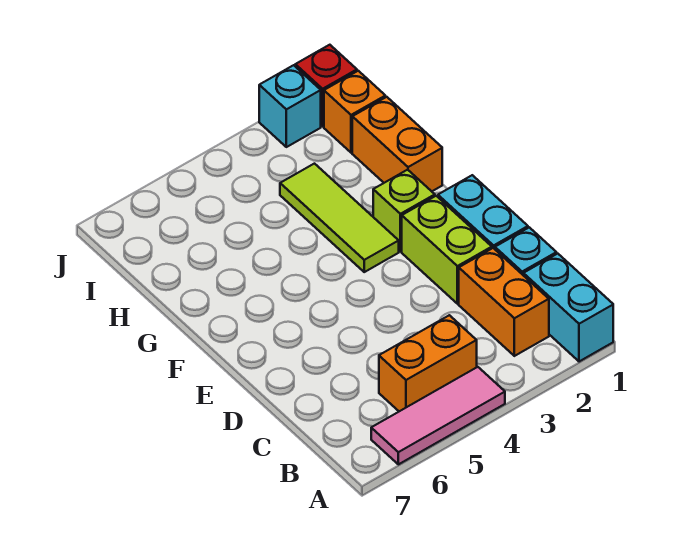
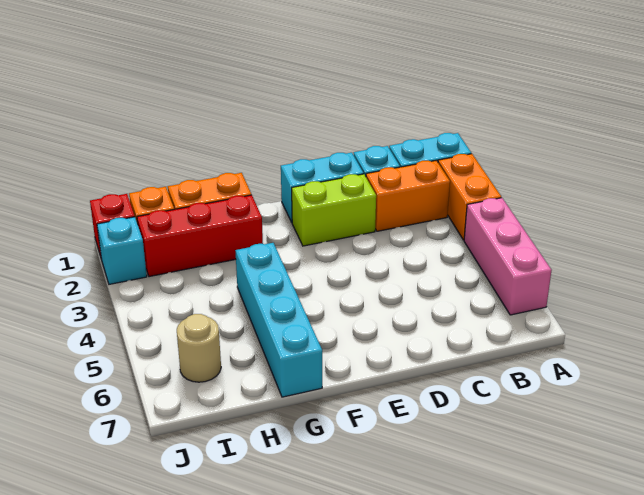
pink tile A4:A6 level 1 -> pink brick A4:A6 level 1
orange brick B4:B5 level 1 -> orange brick A2:A3 level 1
lime brick F2 level 1 -> none
lime tile F3:H3 level 1 -> none
none -> red brick G2:I2 level 1
none -> cyan brick G4:G7 level 1
none -> tan round brick I6 level 1

